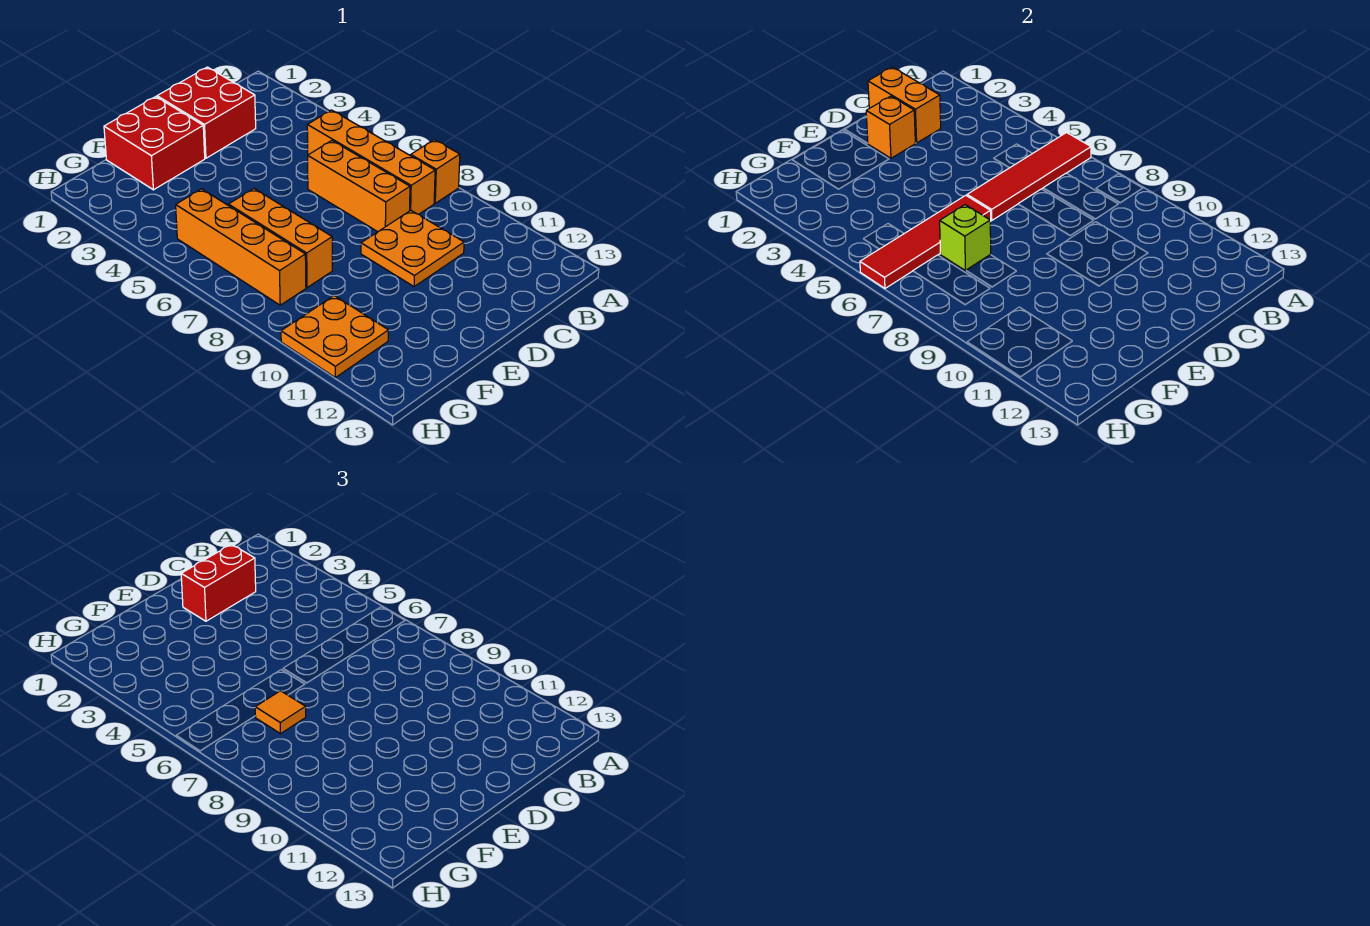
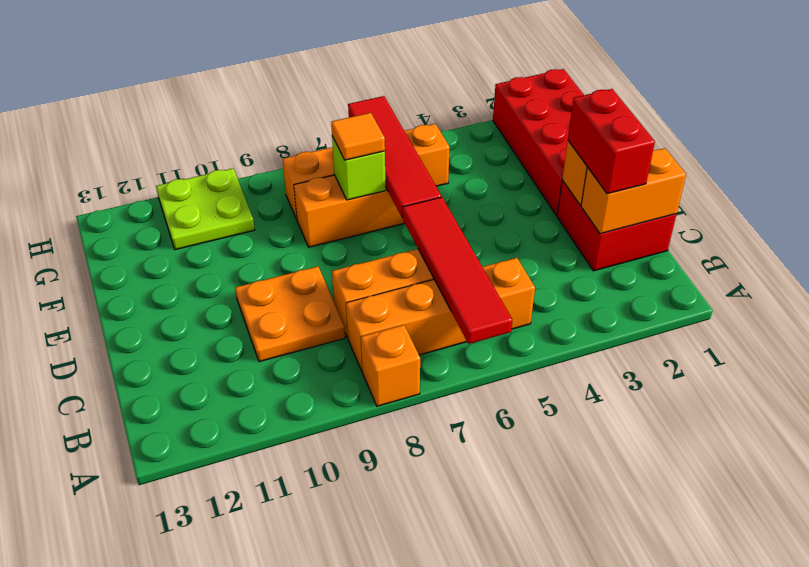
red brick E1:F2 level 1 -> red brick E1:H2 level 1
orange plate G10:H11 level 1 -> lime plate G10:H11 level 1

